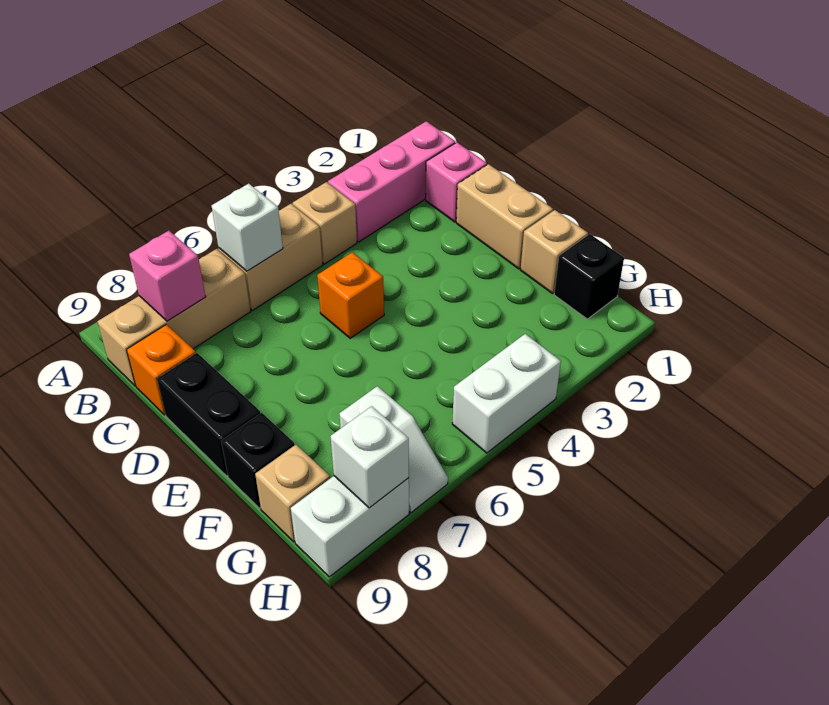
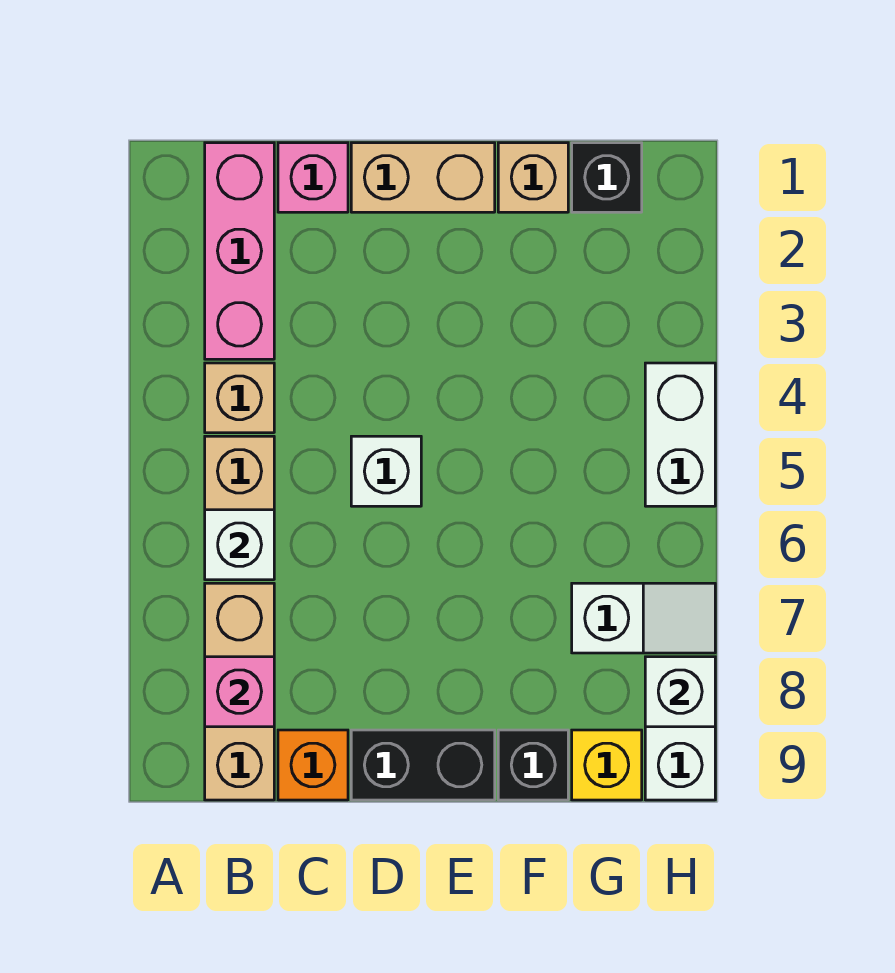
orange brick D5 level 1 -> white brick D5 level 1
tan brick G9 level 1 -> yellow brick G9 level 1

